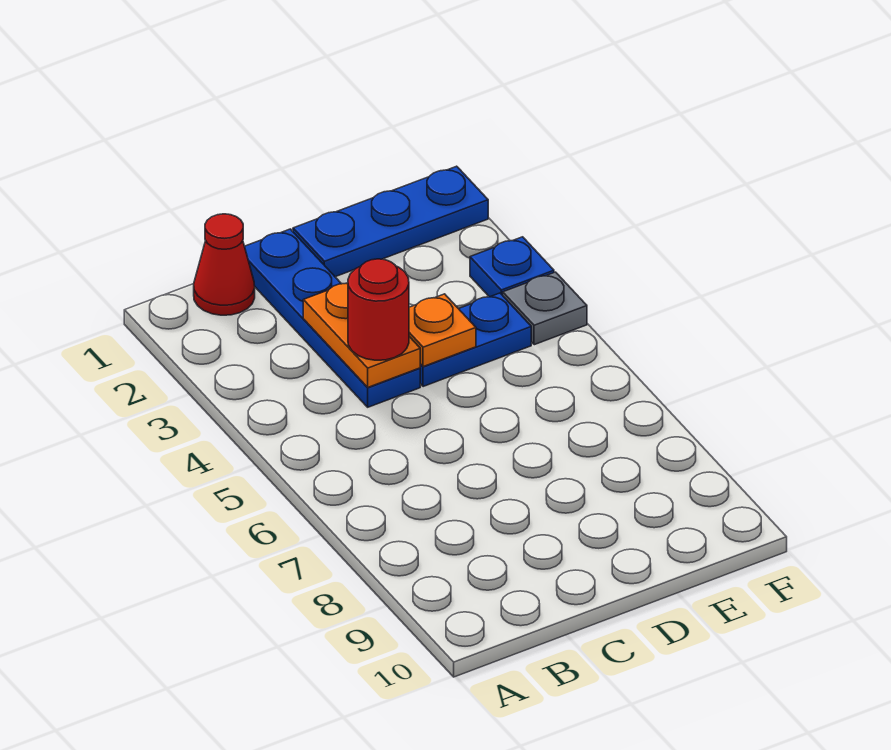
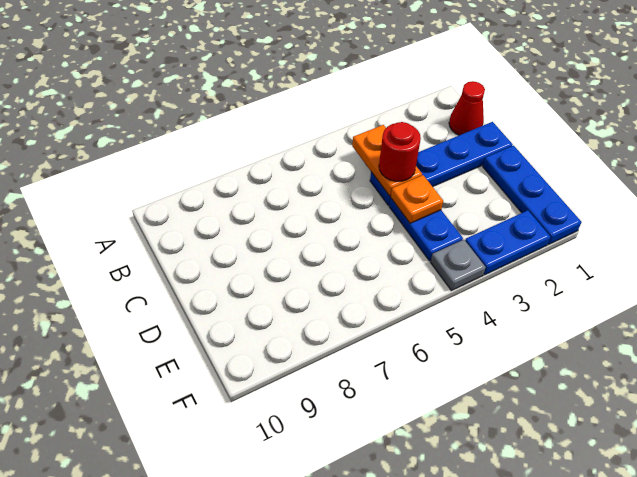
orange plate C3:C4 level 2 -> orange plate B4:C4 level 2
blue plate F3 level 1 -> blue plate F2:F3 level 1

